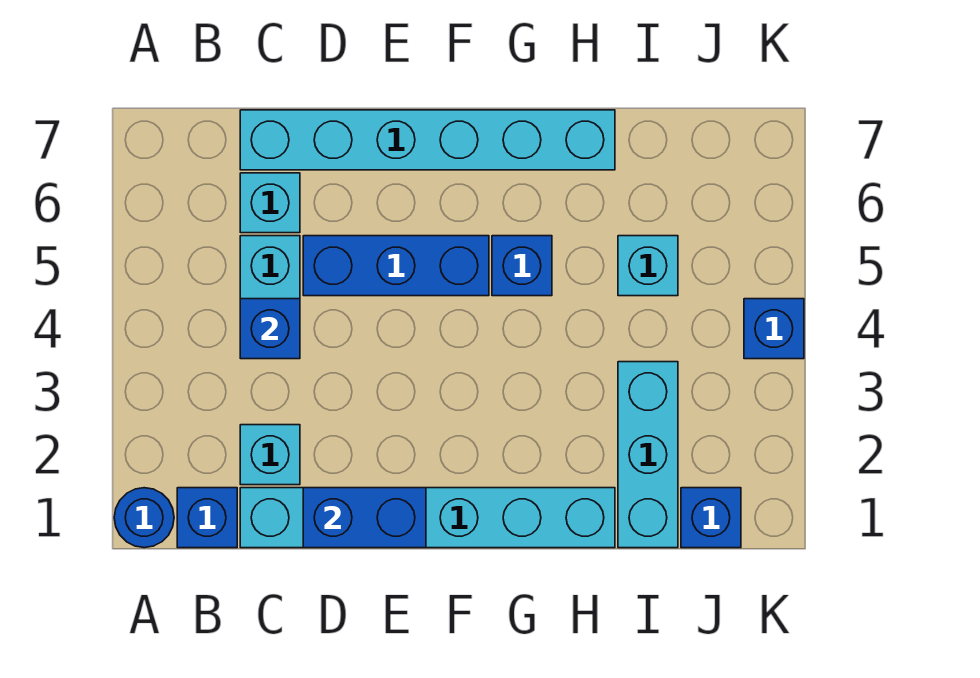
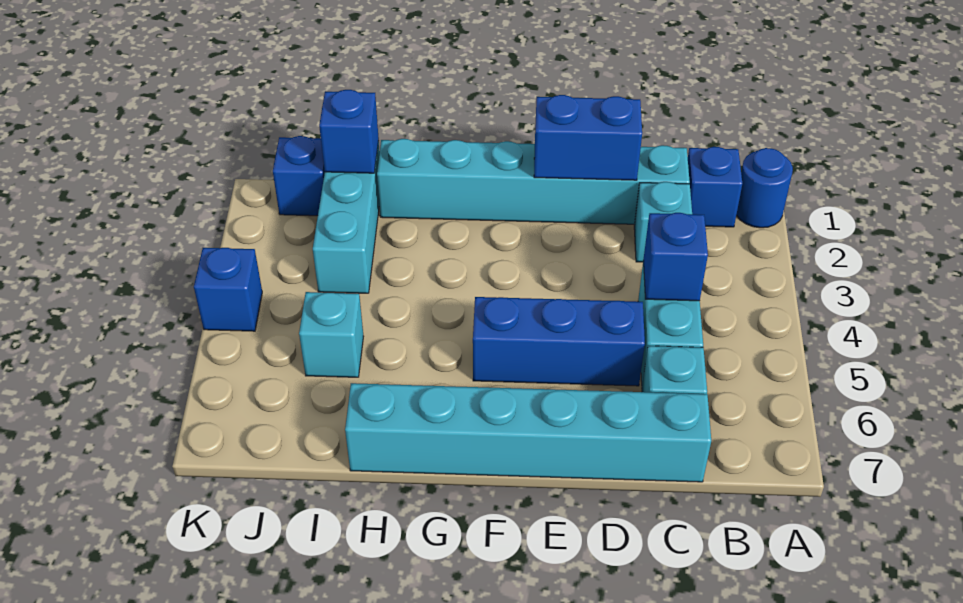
blue brick G5 level 1 -> blue brick I1 level 2

